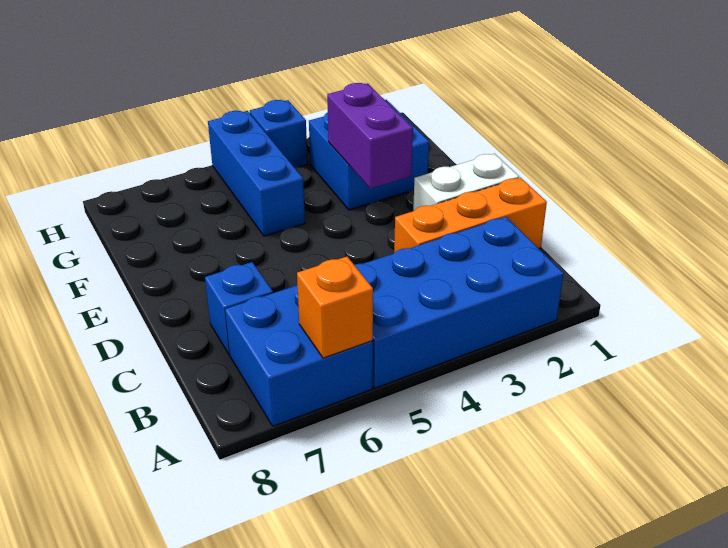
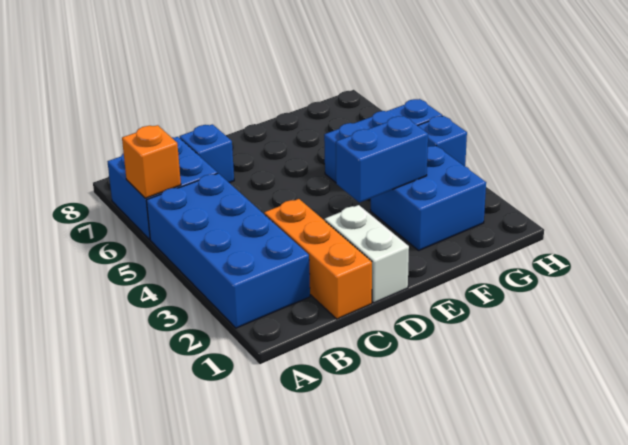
purple brick E3:F3 level 2 -> blue brick E3:F3 level 2

